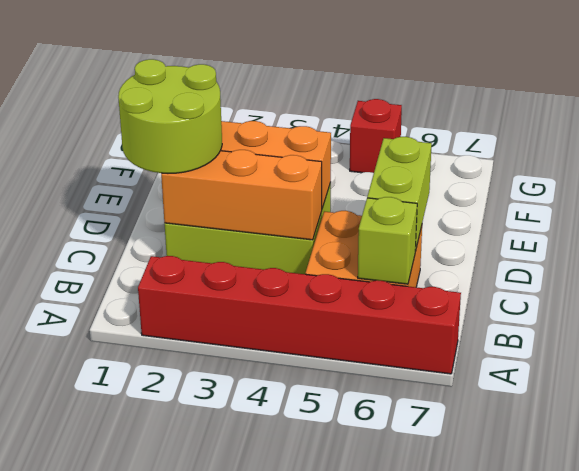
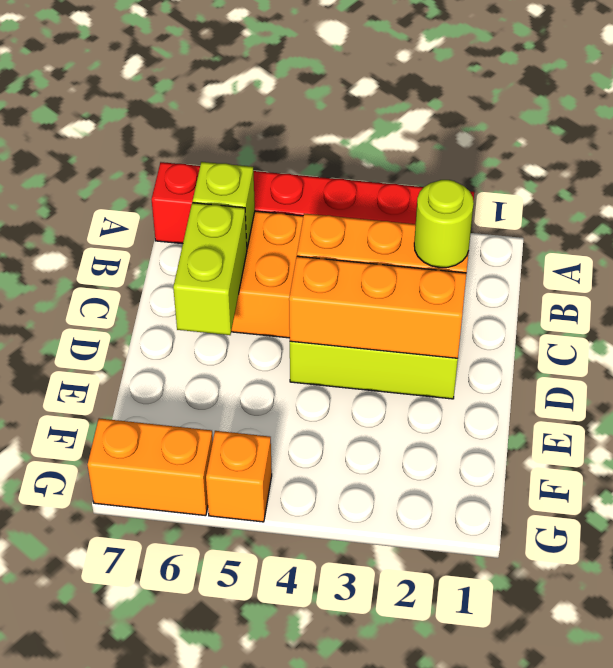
lime round brick C1:D2 level 3 -> lime round brick C2 level 3
red brick G5 level 1 -> orange brick G5 level 1
none -> orange brick G6:G7 level 1

